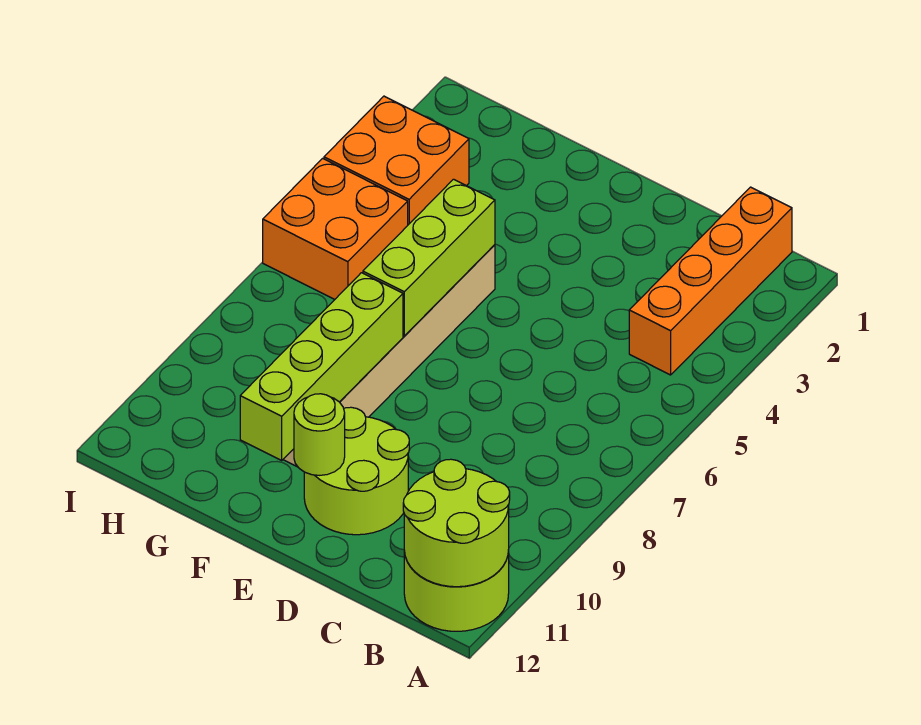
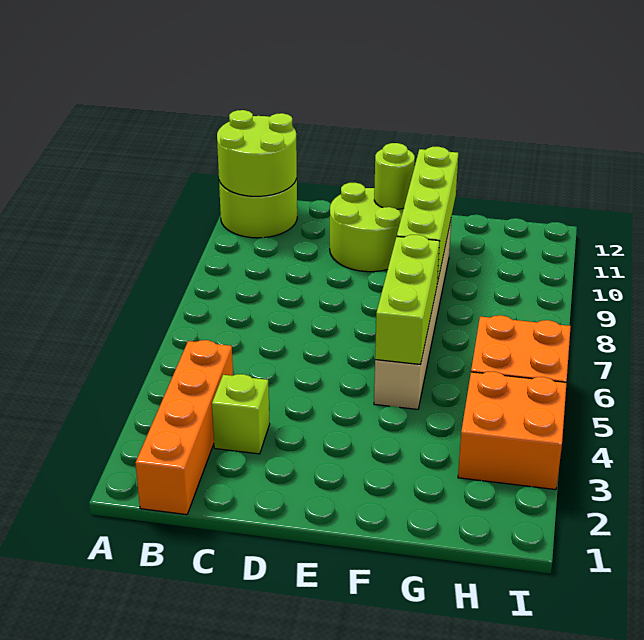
none -> lime brick C3 level 1

